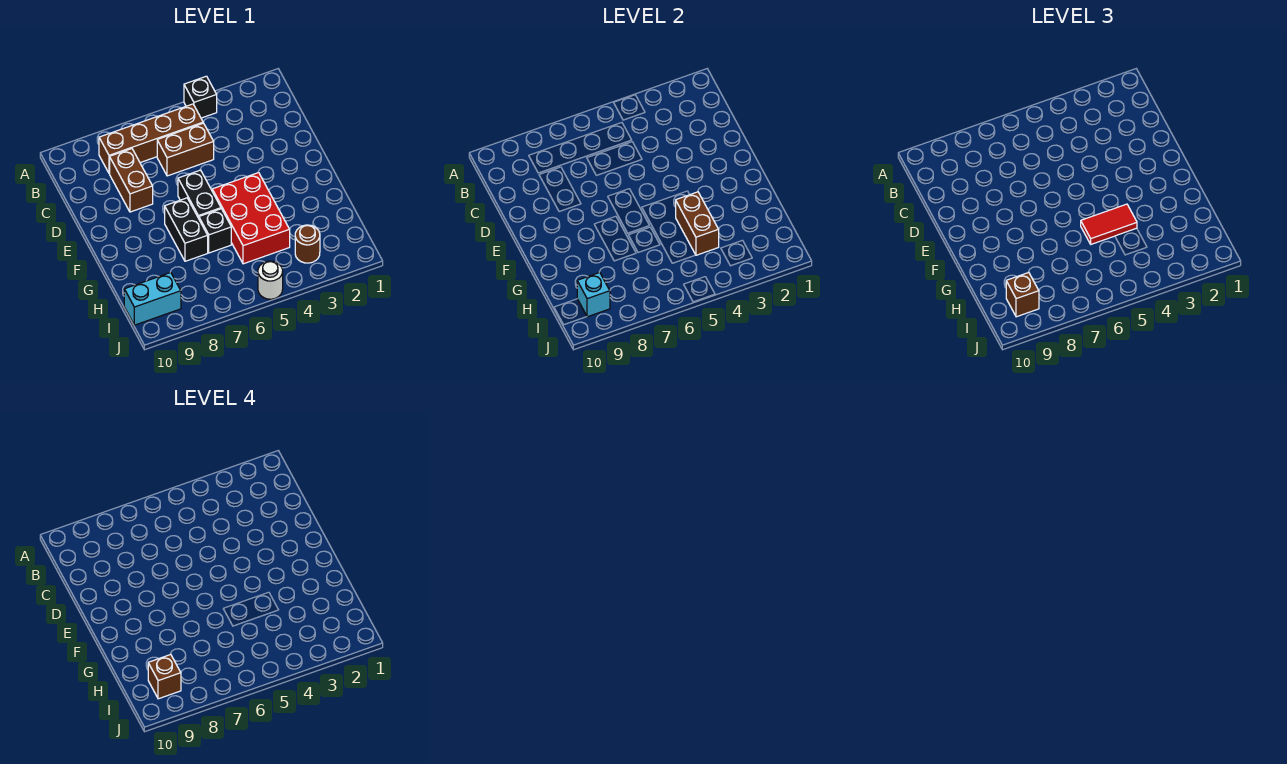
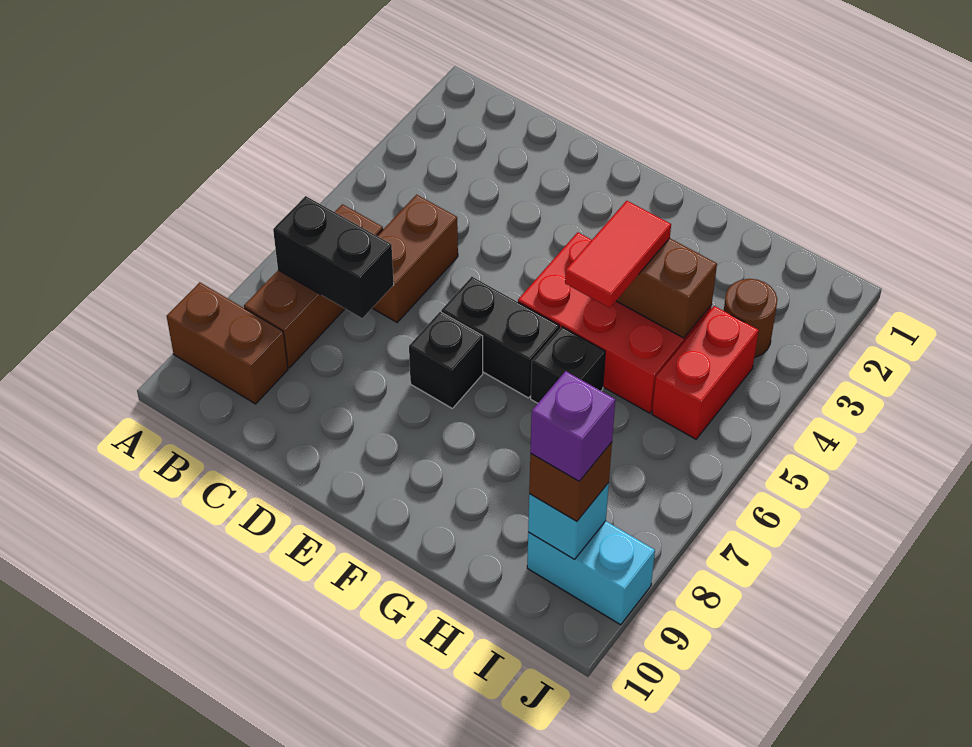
black brick A4 level 1 -> black brick E7 level 1
brown brick B5:B8 level 1 -> brown brick B6:B8 level 1
brown brick C8:D8 level 1 -> brown brick A9:B9 level 1
black brick F7:G7 level 1 -> black brick B7:C7 level 2
none -> red brick I4:I5 level 1
cyan brick I9:I10 level 1 -> cyan brick I9:J9 level 1
brown brick I9 level 4 -> purple brick I9 level 4
white round brick J5 level 1 -> none

